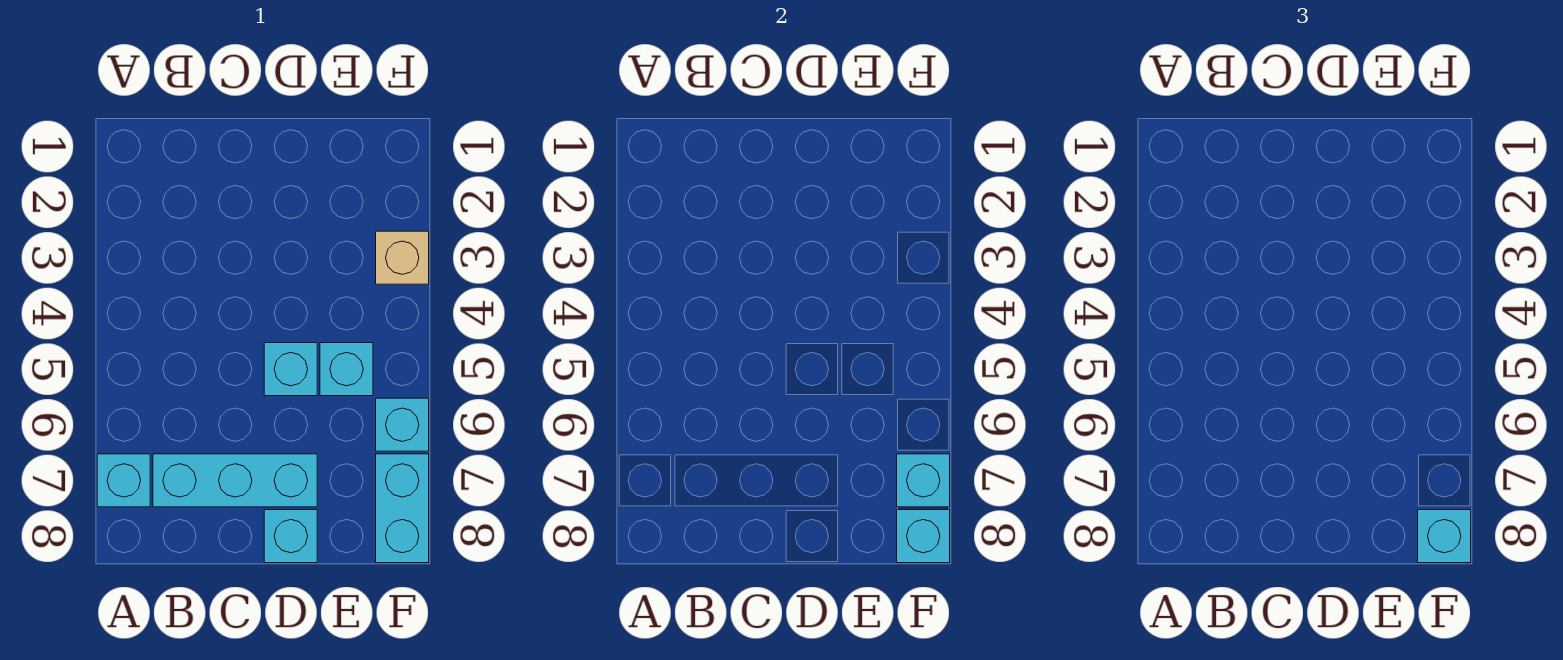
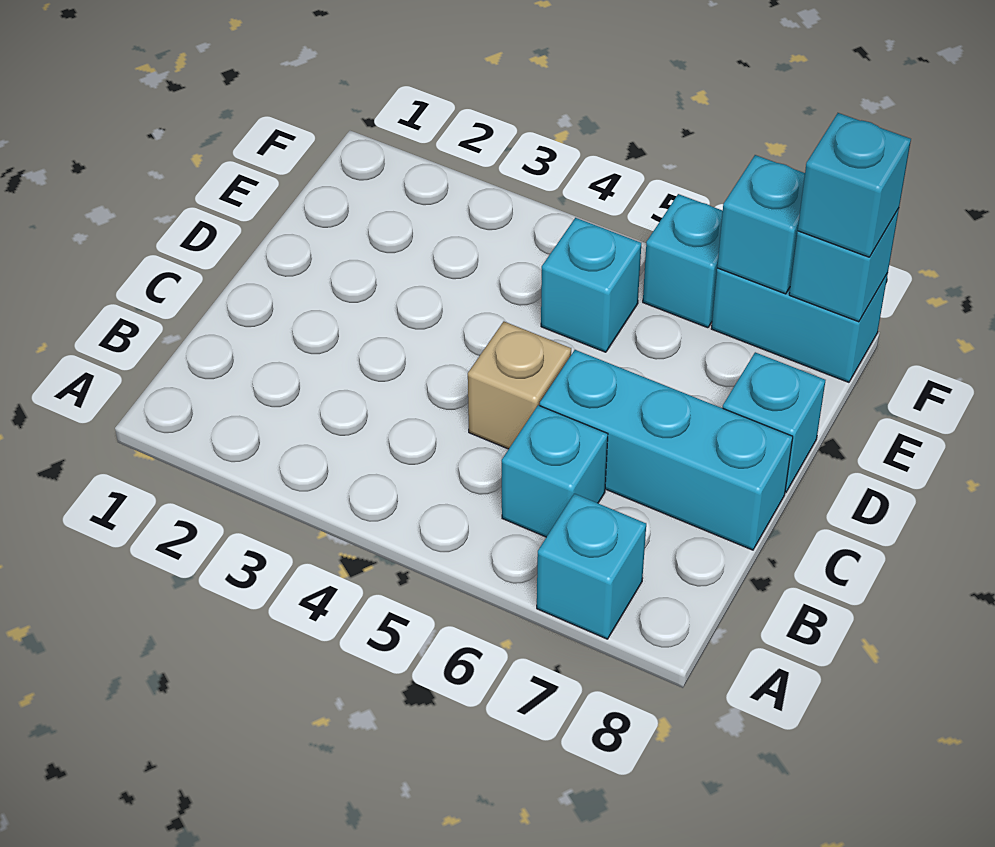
cyan brick B7:D7 level 1 -> cyan brick C6:C8 level 1
cyan brick D5 level 1 -> cyan brick B6 level 1
tan brick F3 level 1 -> tan brick C5 level 1

